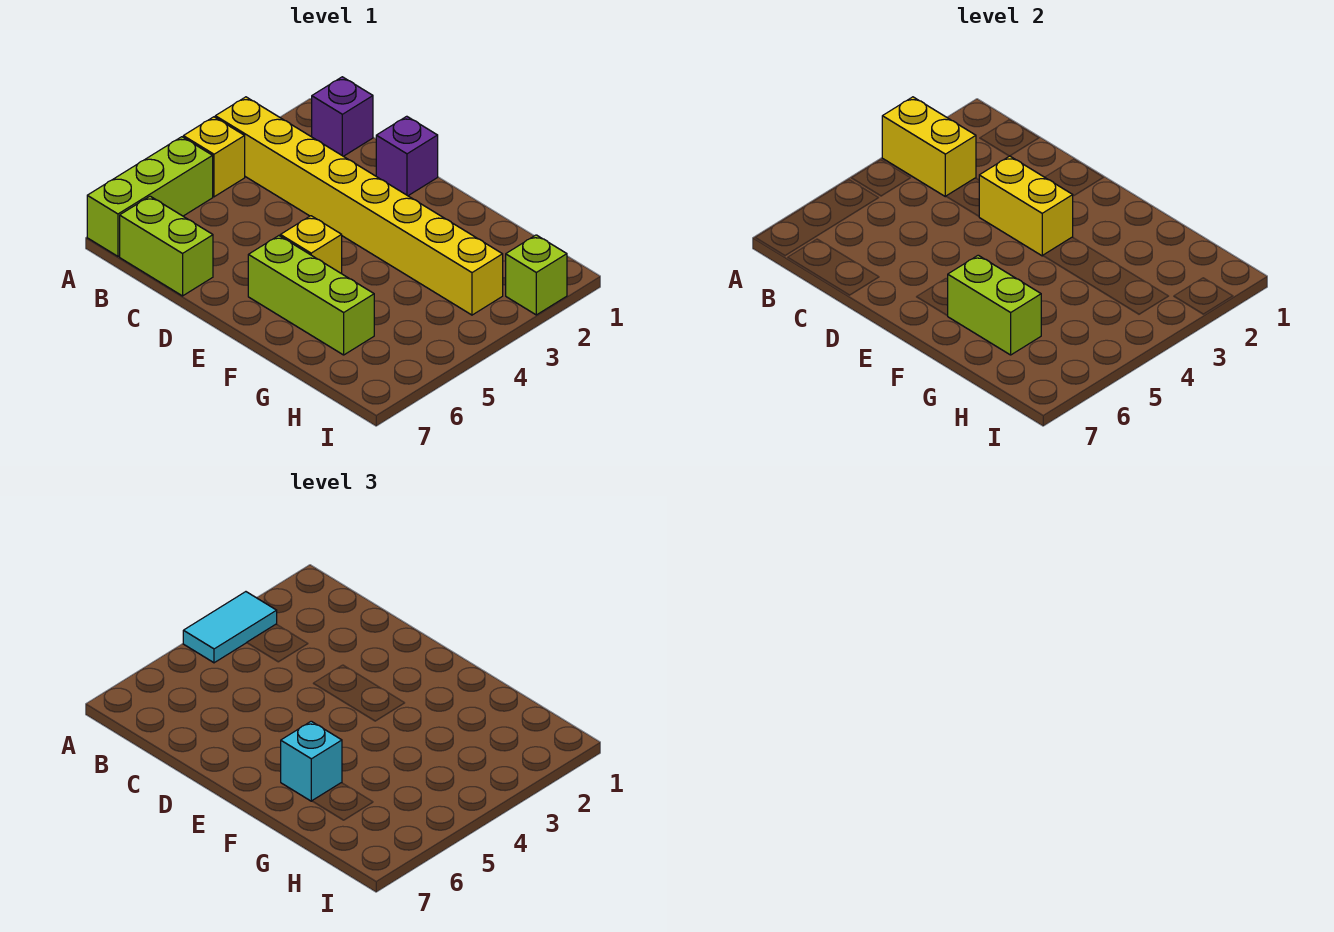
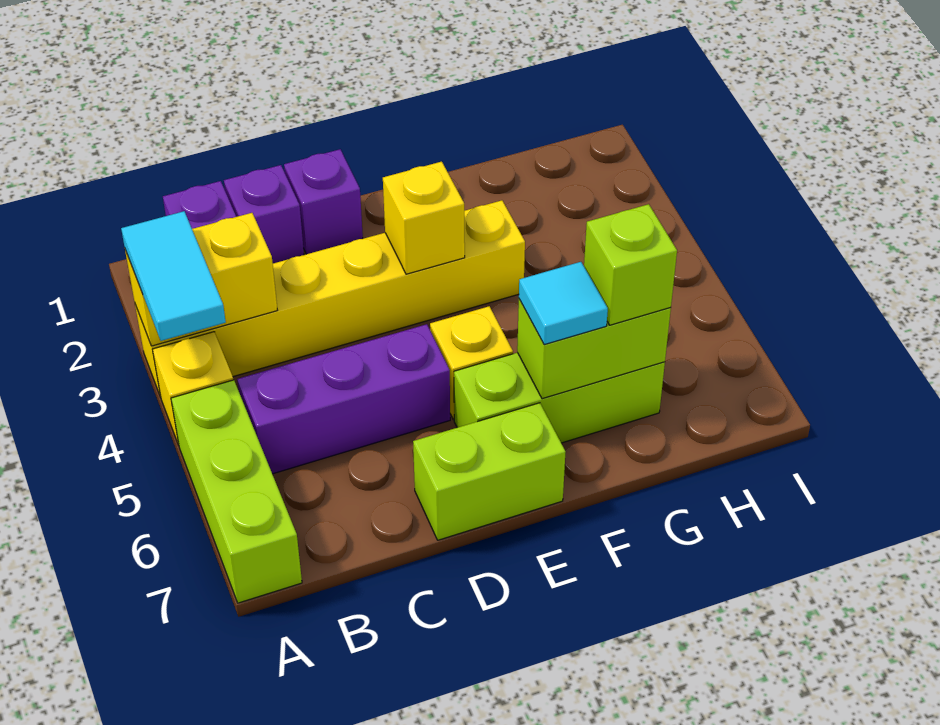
yellow brick A3:H3 level 1 -> yellow brick A3:F3 level 1
none -> purple brick B5:D5 level 1
lime brick B7:C7 level 1 -> lime brick D7:E7 level 1
none -> purple brick C1 level 1
yellow brick D3:E3 level 2 -> yellow brick E3 level 2
cyan brick F6 level 3 -> cyan tile F6 level 3
lime brick I2 level 1 -> lime brick G6 level 3

